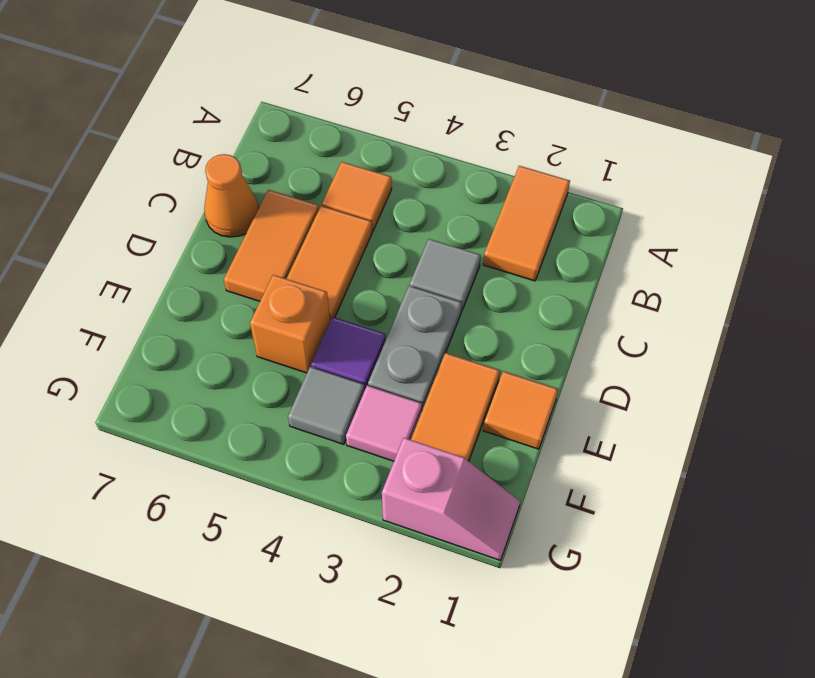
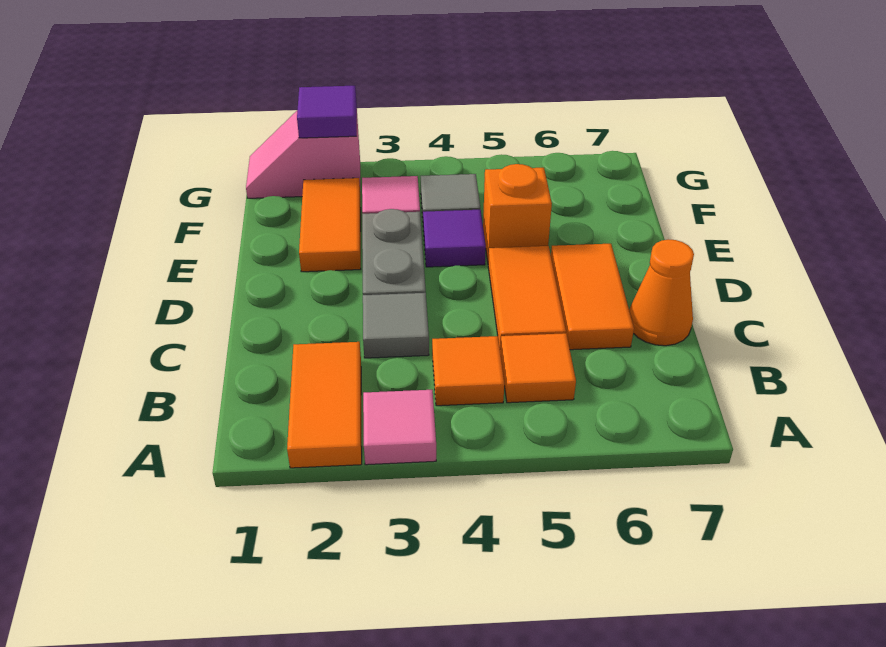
none -> pink tile A3 level 1
orange tile E1 level 1 -> orange tile B4 level 1
none -> purple tile G2 level 2

